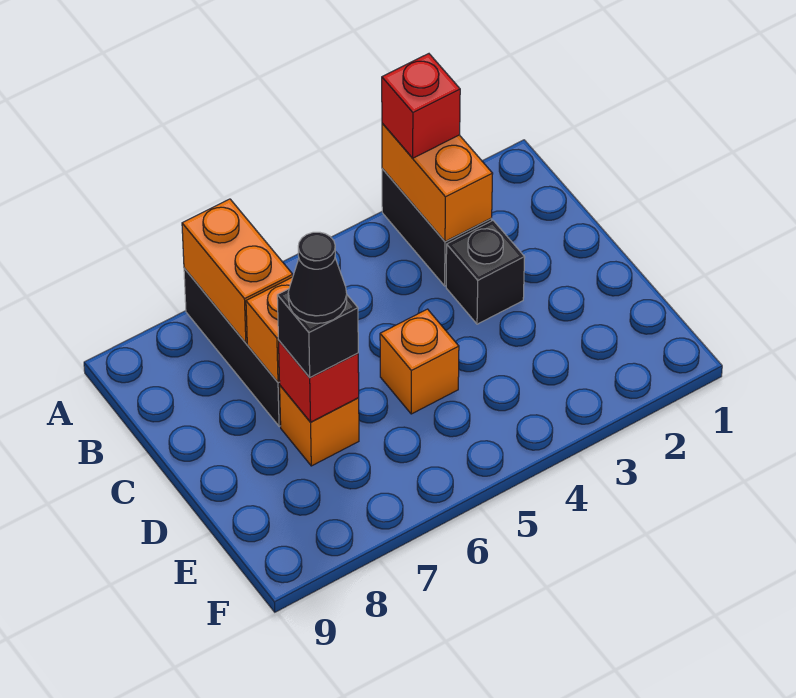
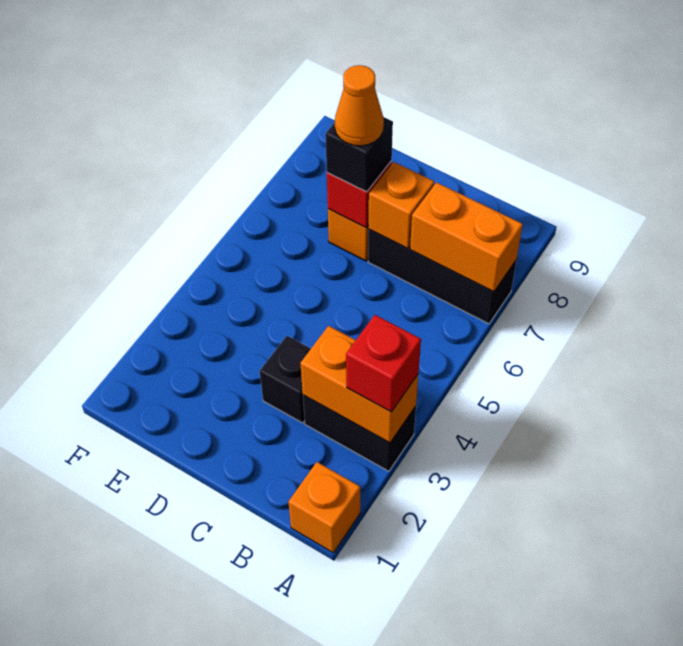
orange brick D5 level 1 -> orange brick A1 level 1
black cone D7 level 4 -> orange cone D7 level 4

